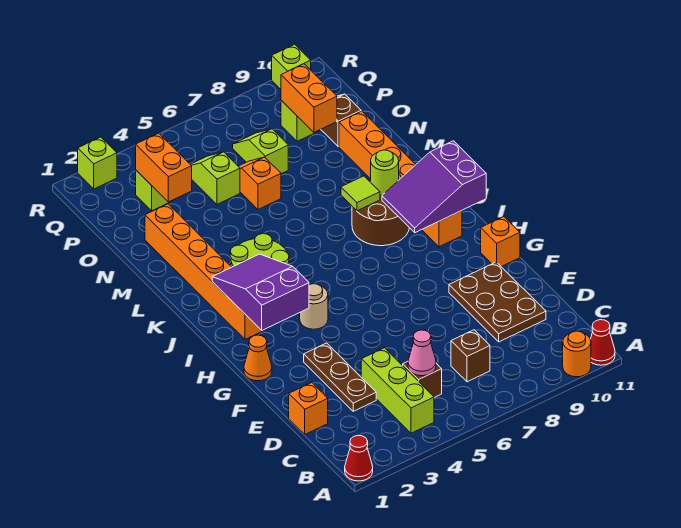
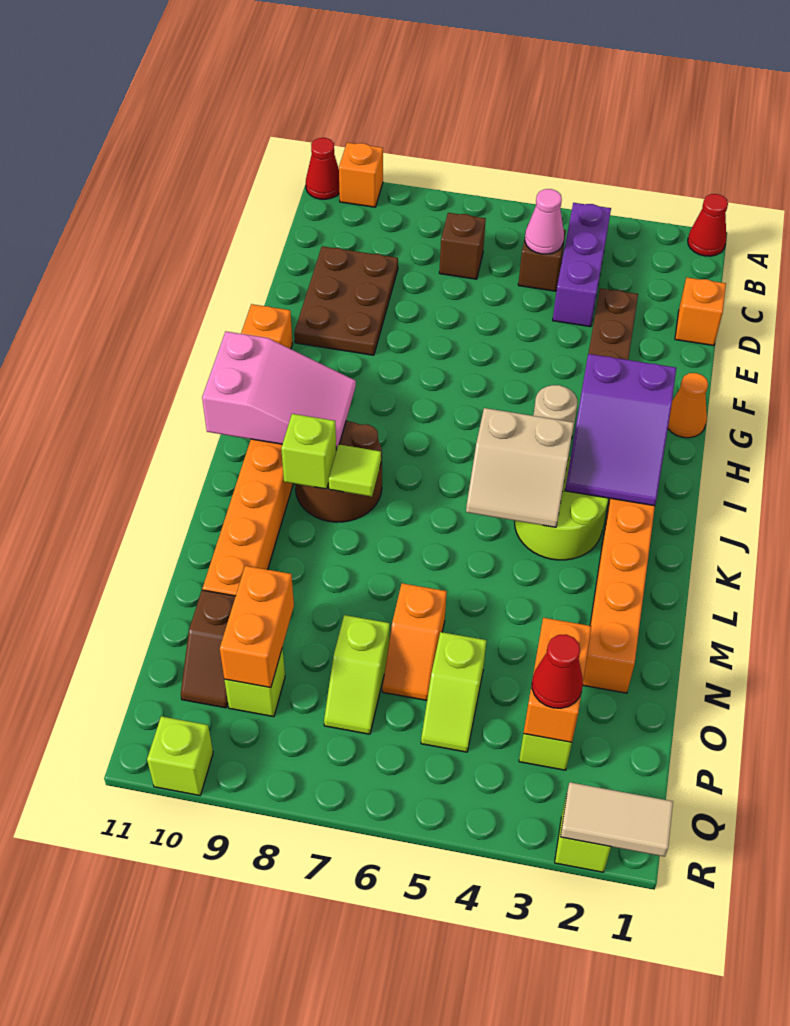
orange round brick A10 level 1 -> orange brick A10 level 1
lime brick B4:D4 level 1 -> purple brick B4:D4 level 1
purple slope I9:J11 level 2 top 11 -> pink slope I9:J11 level 2 top 11
none -> tan slope J4:K5 level 2 top J
lime round brick K9 level 2 -> lime brick K9 level 2
none -> red cone P3 level 3
none -> tan tile R1:R2 level 2

